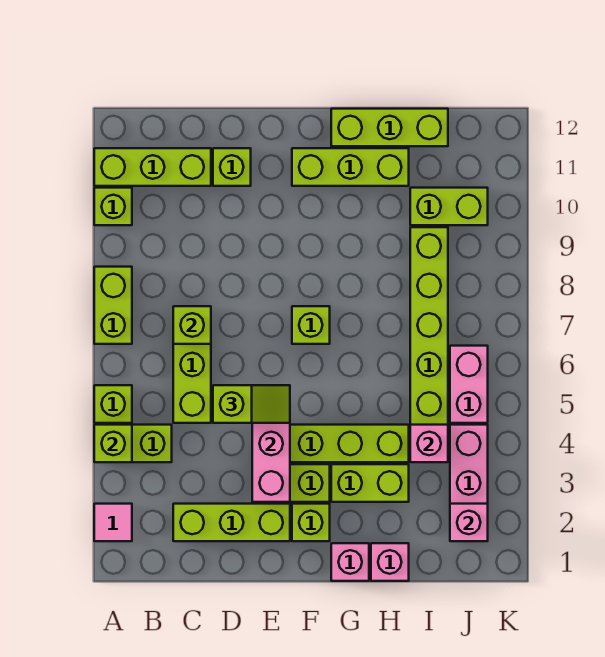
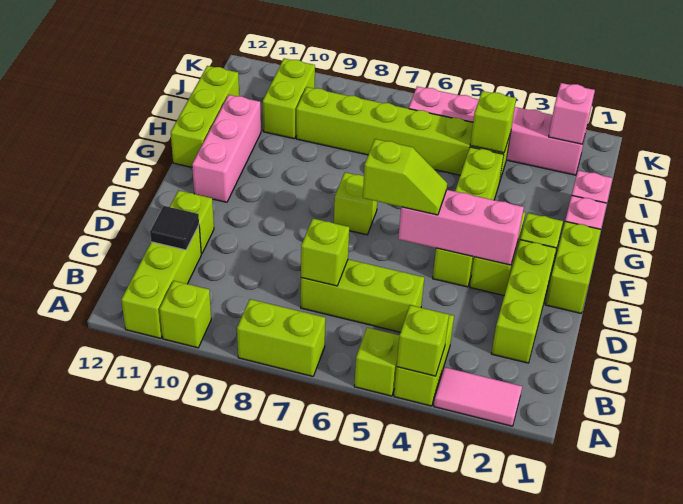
pink tile A2 level 1 -> pink tile A2:A3 level 1
none -> black tile C11 level 2
lime slope D5:E5 level 3 top D -> lime slope E5:E6 level 3 top 6
lime brick F11:H11 level 1 -> pink brick F11:H11 level 1
lime brick G3:H3 level 1 -> lime brick E1:F1 level 1
pink brick I4 level 2 -> lime brick I4 level 2

